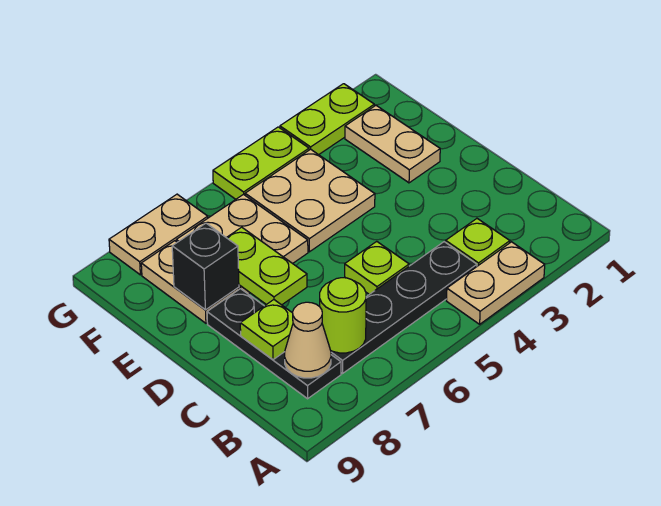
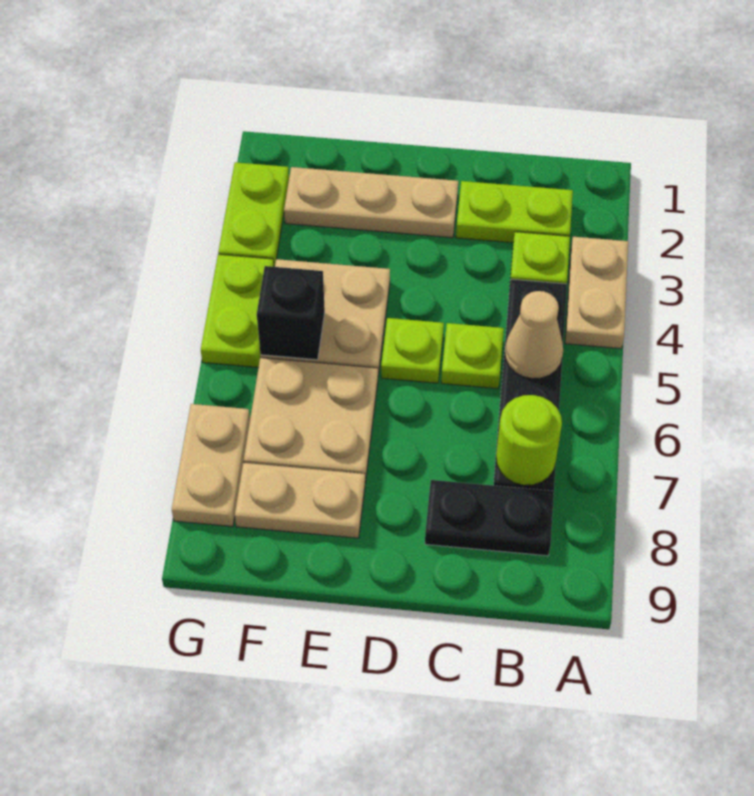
black plate B8:D8 level 1 -> black plate B8:C8 level 1
tan cone B8 level 2 -> tan cone B5 level 2
lime plate C8 level 2 -> lime plate D5 level 1
lime plate D7:E7 level 2 -> lime plate B2:C2 level 1
tan plate E2:F2 level 1 -> tan plate D2:F2 level 1
black brick E8 level 2 -> black brick F5 level 2

